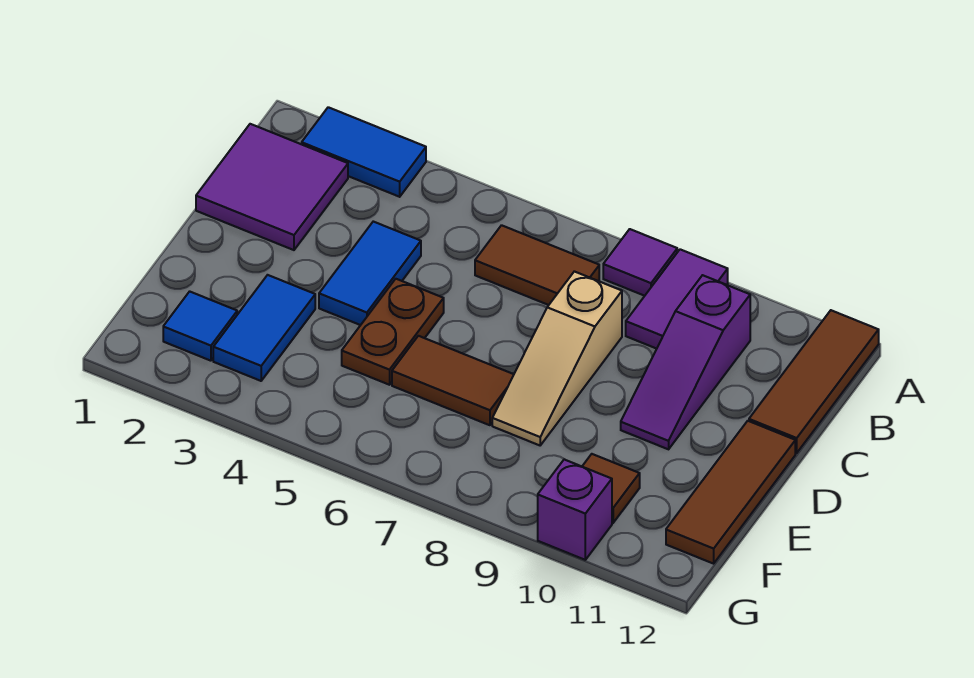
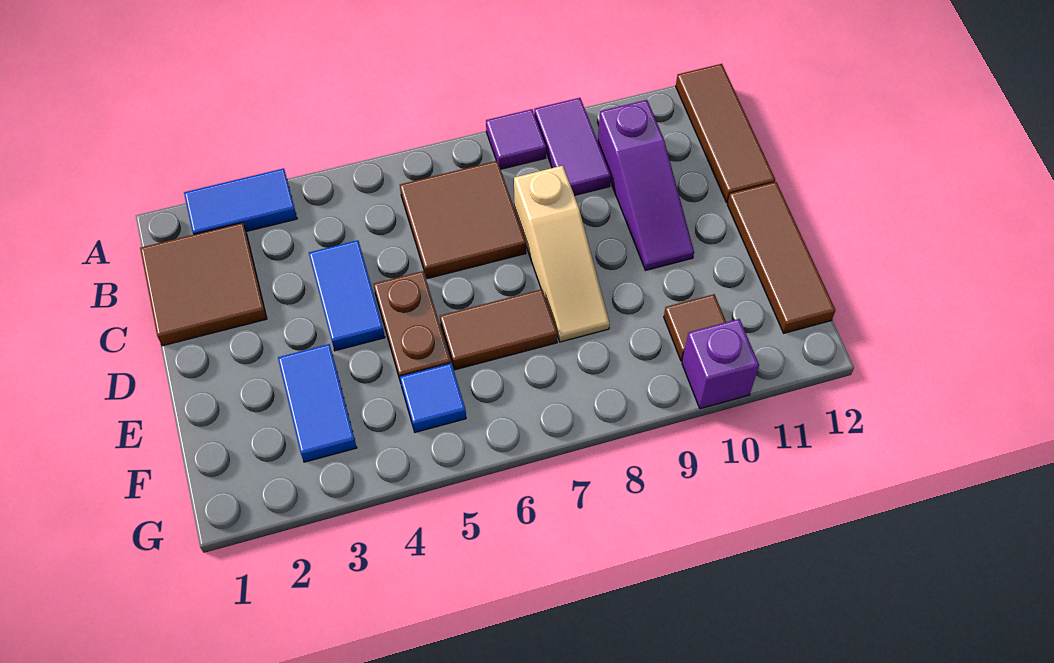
purple tile B1:C2 level 1 -> brown tile B1:C2 level 1
brown tile B6:B7 level 1 -> brown tile B6:C7 level 1
blue tile F2 level 1 -> blue tile F5 level 1

